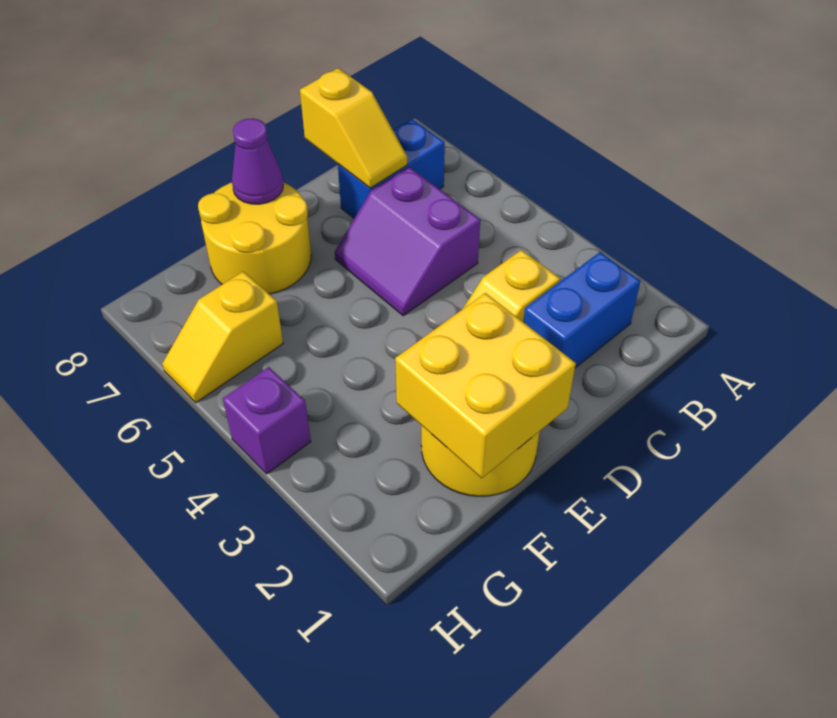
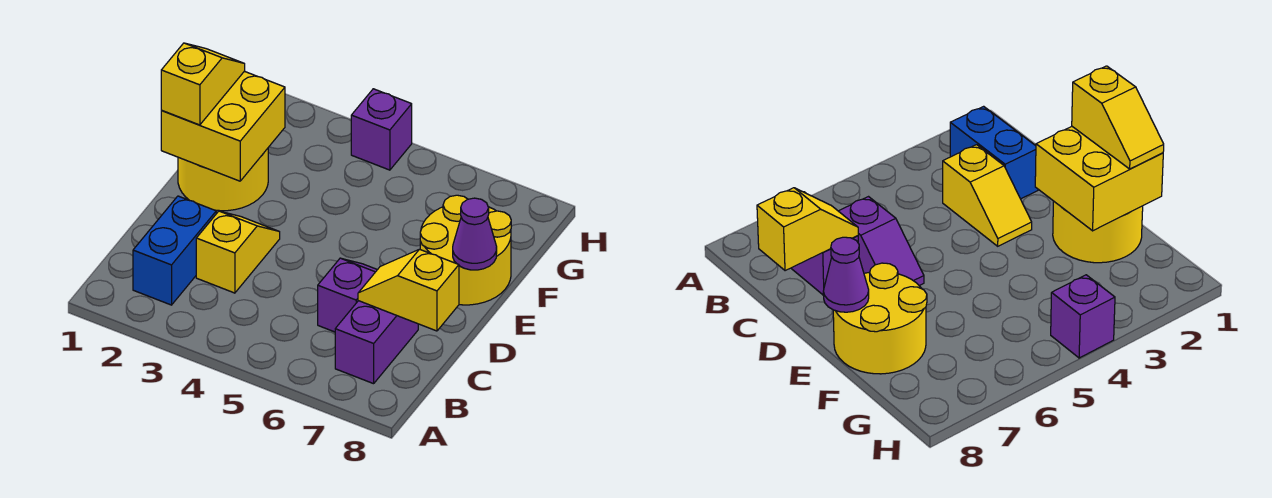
blue brick B7:C7 level 1 -> purple brick B7:C7 level 1
purple slope C5:D6 level 1 top C -> purple slope C6:D6 level 1 top C
yellow slope G6:H6 level 1 top G -> yellow slope E1:F1 level 3 top E

